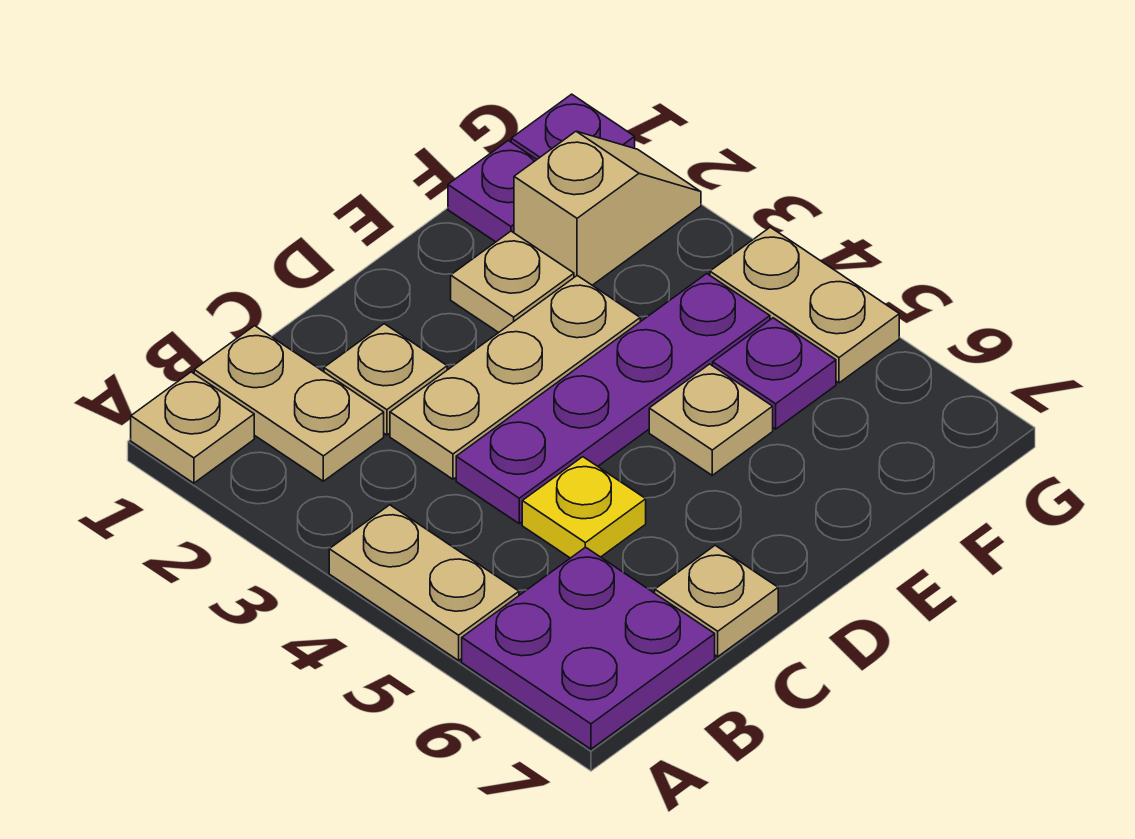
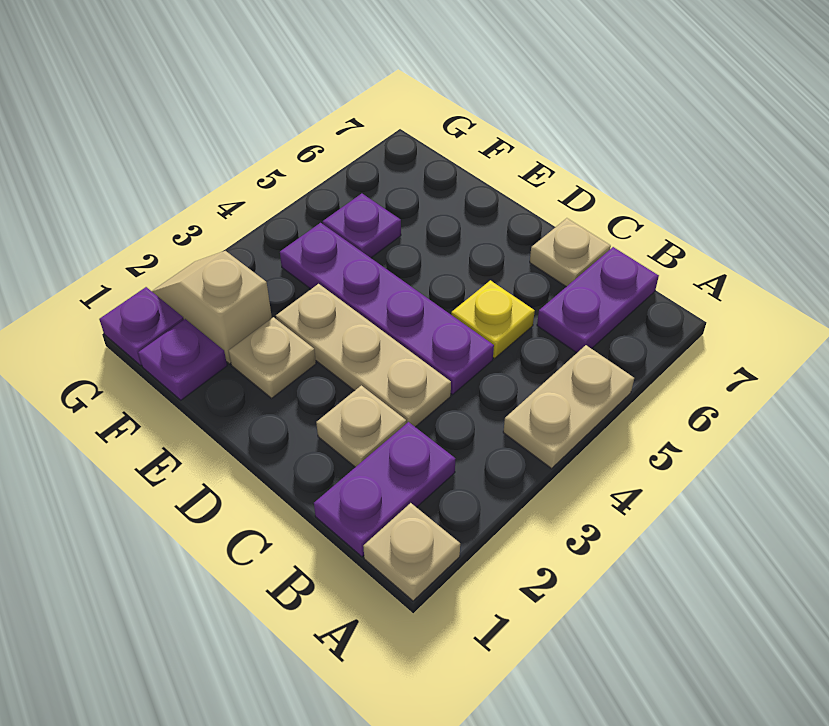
purple plate A6:B7 level 1 -> purple plate B6:B7 level 1
tan plate B1:B2 level 1 -> purple plate B1:B2 level 1
tan plate E5 level 1 -> none
tan plate G4:G5 level 1 -> none

